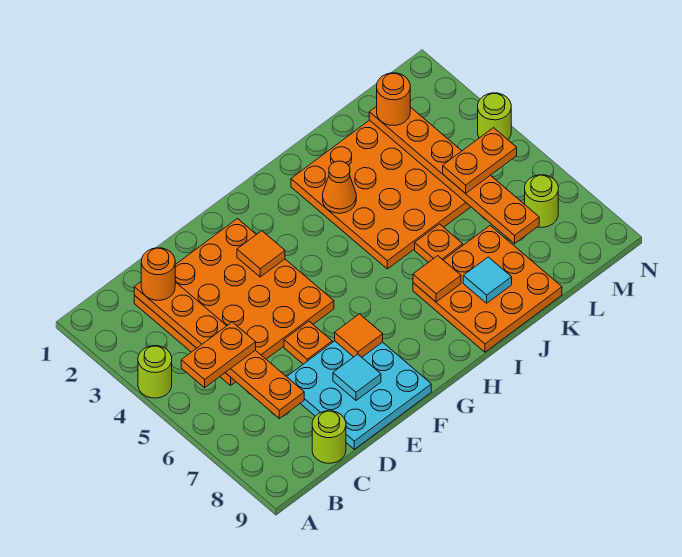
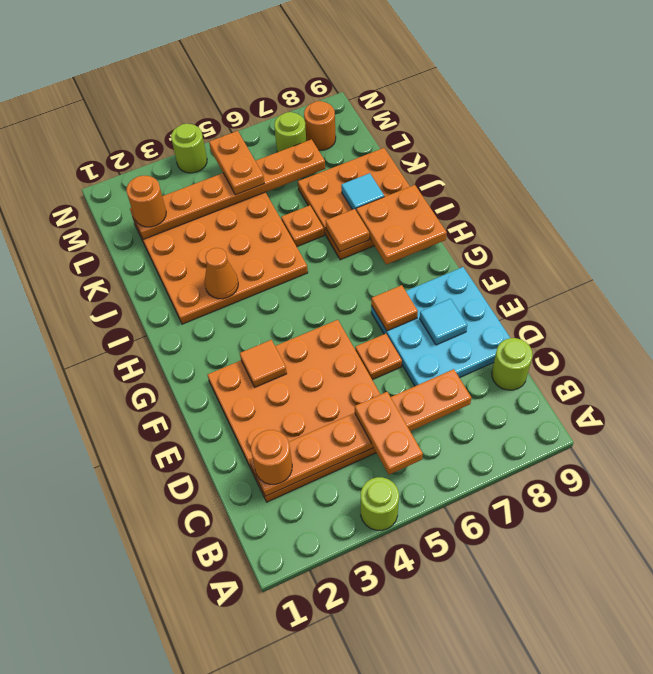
none -> orange plate H8:I9 level 2
none -> orange round brick M8 level 1

